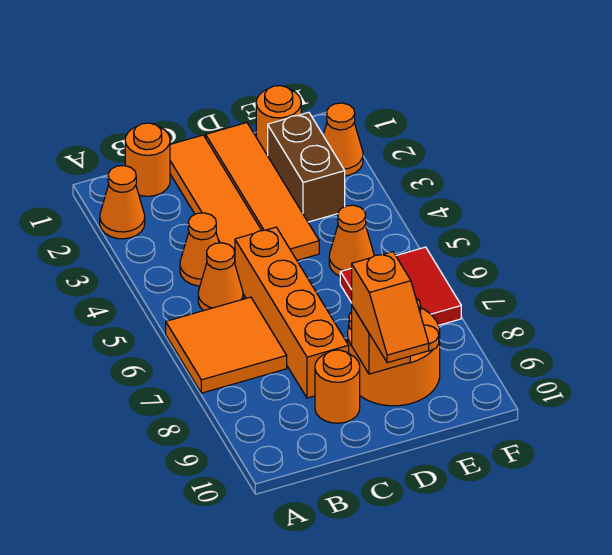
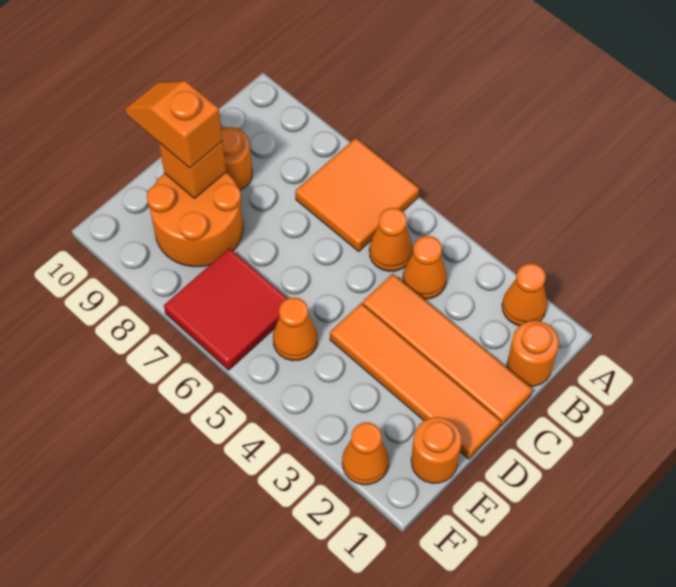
orange brick C5:C8 level 1 -> none
brown brick E2:E3 level 1 -> none

